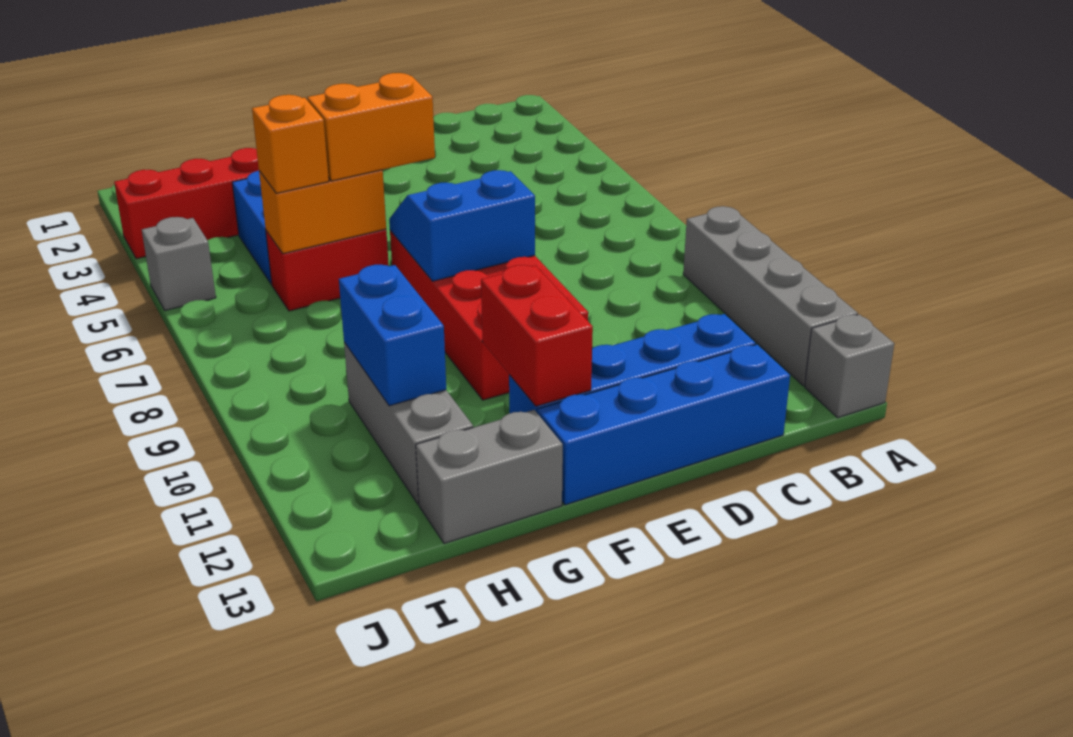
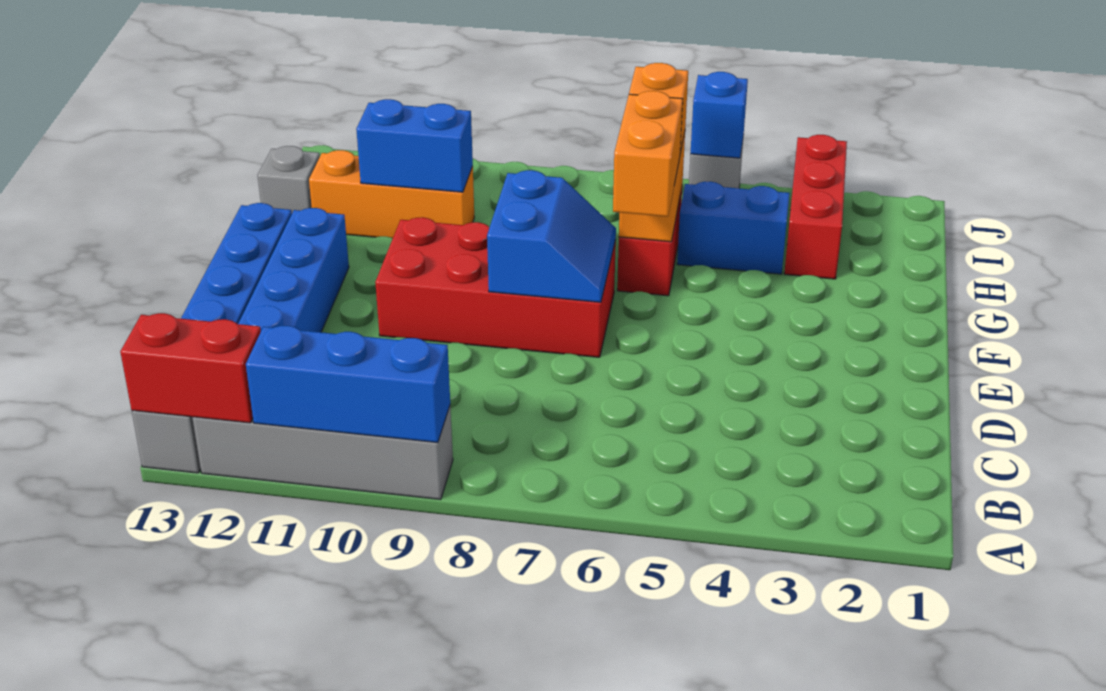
none -> blue brick A9:A11 level 2
red brick F11:F12 level 2 -> red brick A12:A13 level 2
grey brick G13:H13 level 1 -> grey brick H13 level 1
grey brick H10:H12 level 1 -> orange brick H10:H12 level 1
none -> blue brick J5 level 2

